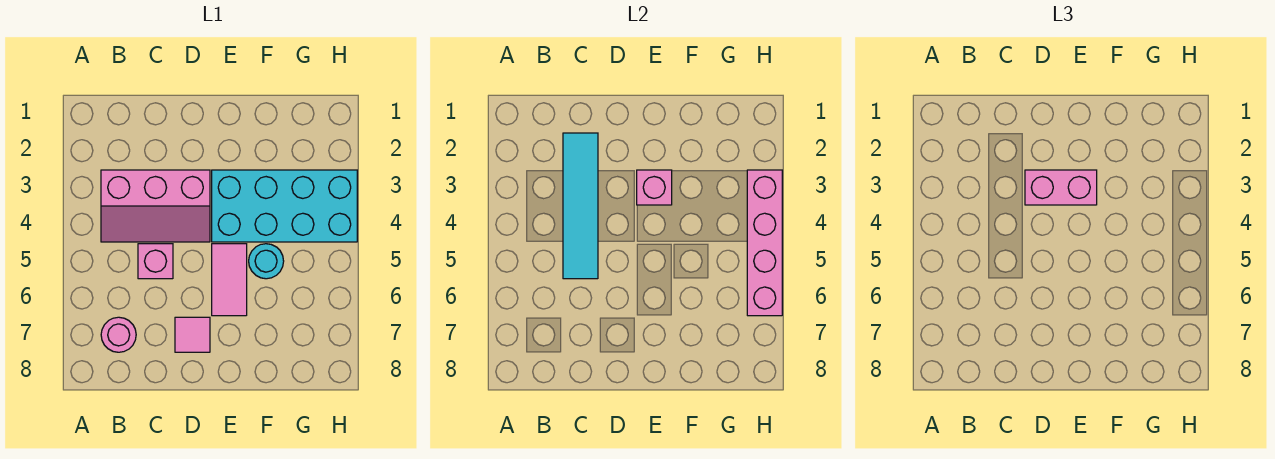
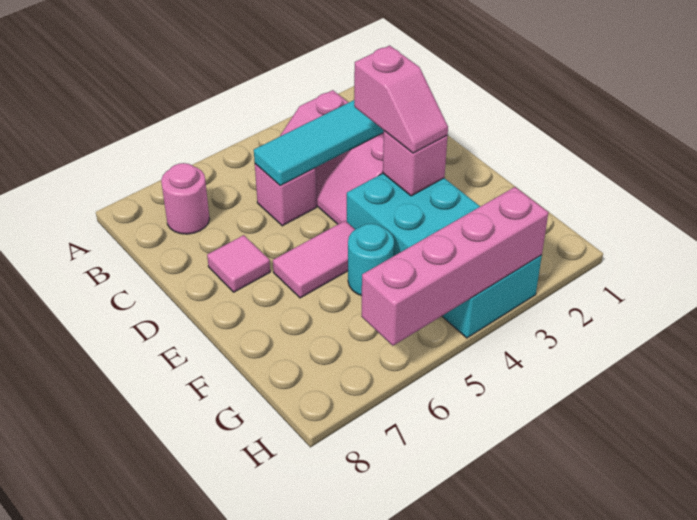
pink brick D3:E3 level 3 -> pink slope D3:E3 level 3 top D

